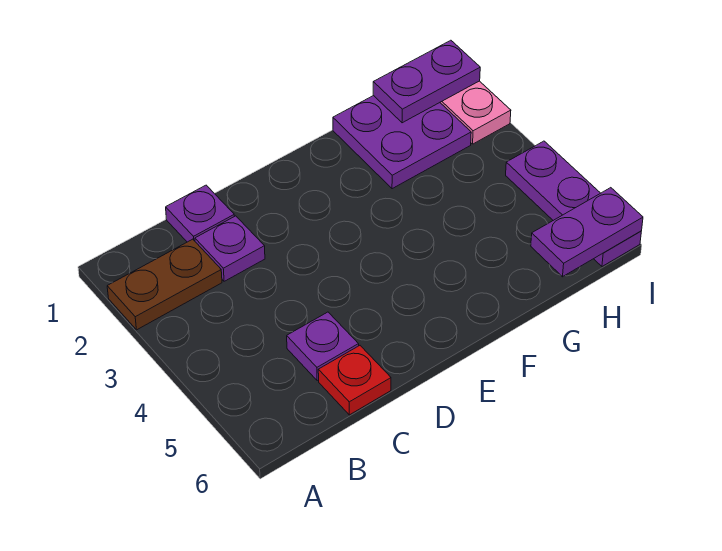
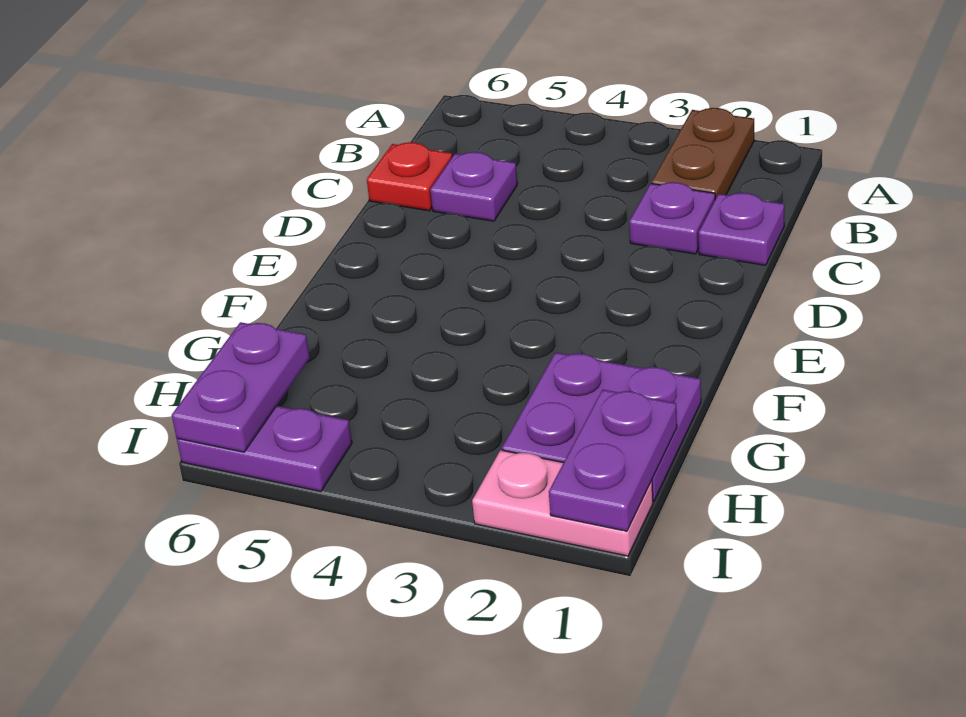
purple plate I4:I6 level 1 -> purple plate I5:I6 level 1

